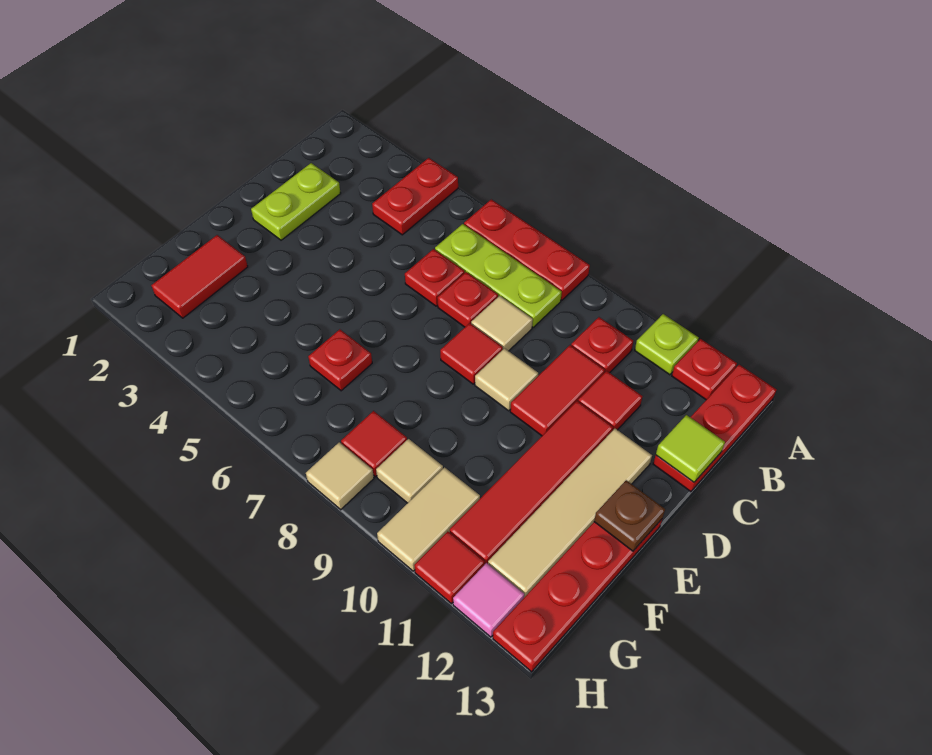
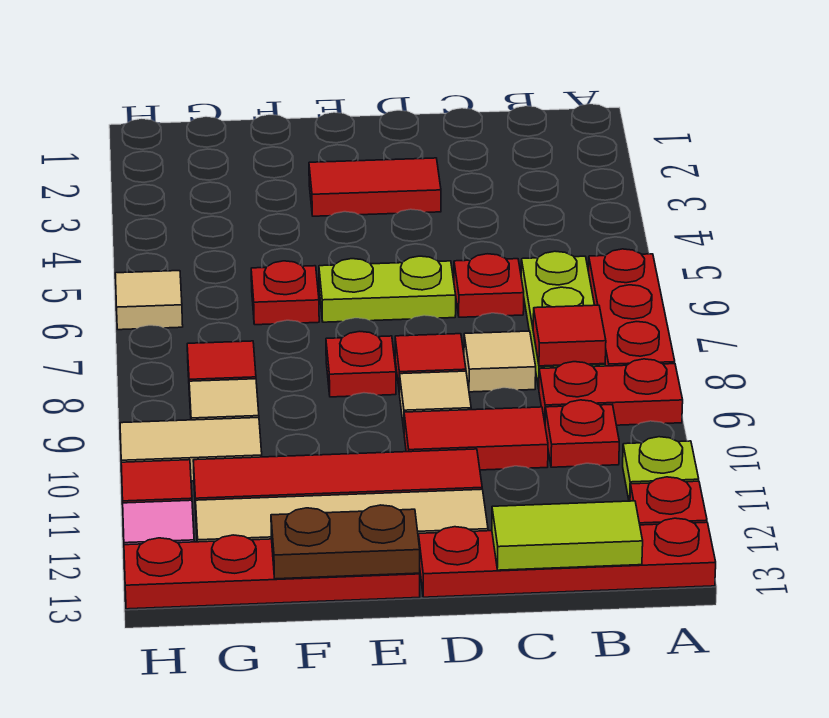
red plate A4:B4 level 1 -> red plate A9:B9 level 1
red plate A13:C13 level 1 -> red plate A13:D13 level 1
lime plate C2:D2 level 1 -> lime plate D6:E6 level 1
red plate C7 level 1 -> red plate E8 level 1
red tile C11 level 1 -> red tile B8 level 2
lime tile C13 level 2 -> lime tile B13:C13 level 2
brown plate E13 level 2 -> brown plate E13:F13 level 2
red tile F2:G2 level 1 -> red tile D3:E3 level 1
tan tile H8 level 1 -> tan tile H6 level 1

